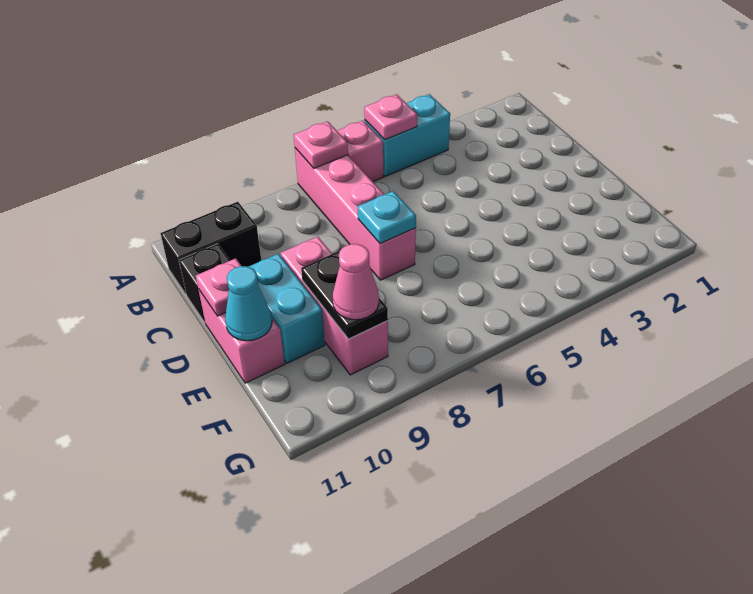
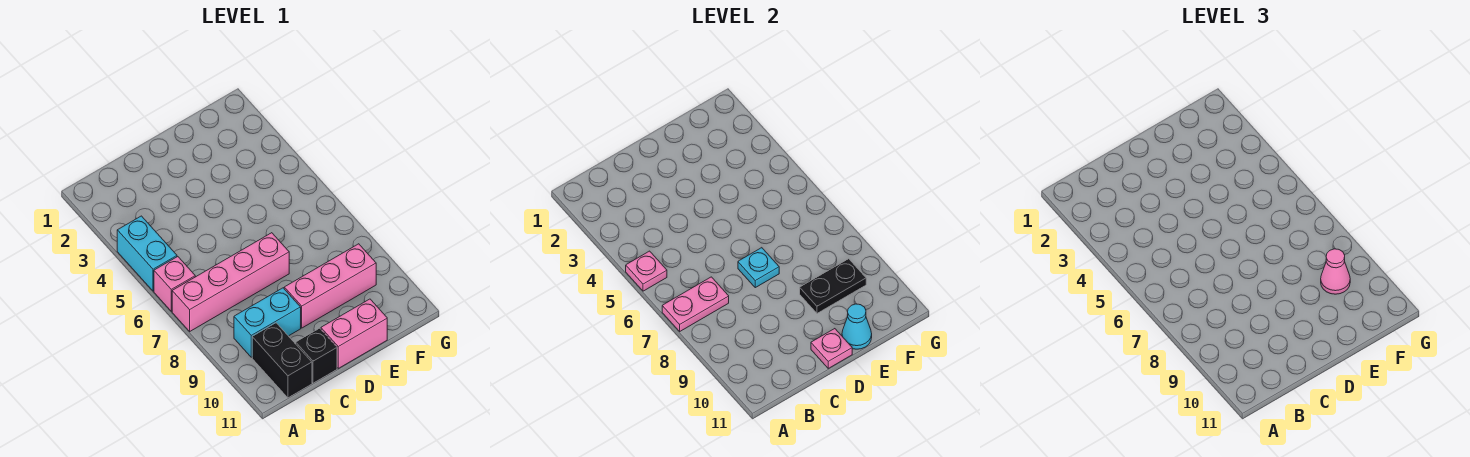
pink plate A7 level 2 -> pink plate A7:B7 level 2
cyan brick D10:E10 level 1 -> cyan brick B9:C9 level 1

